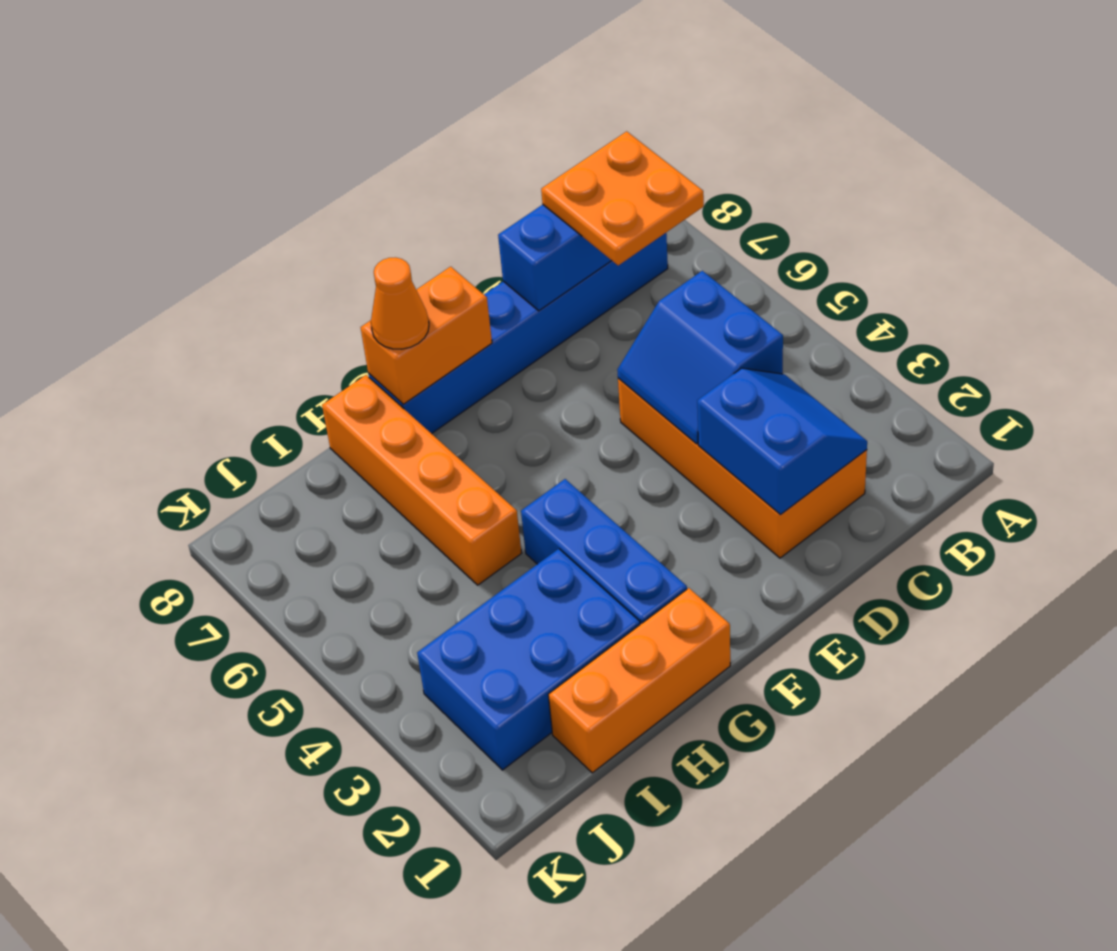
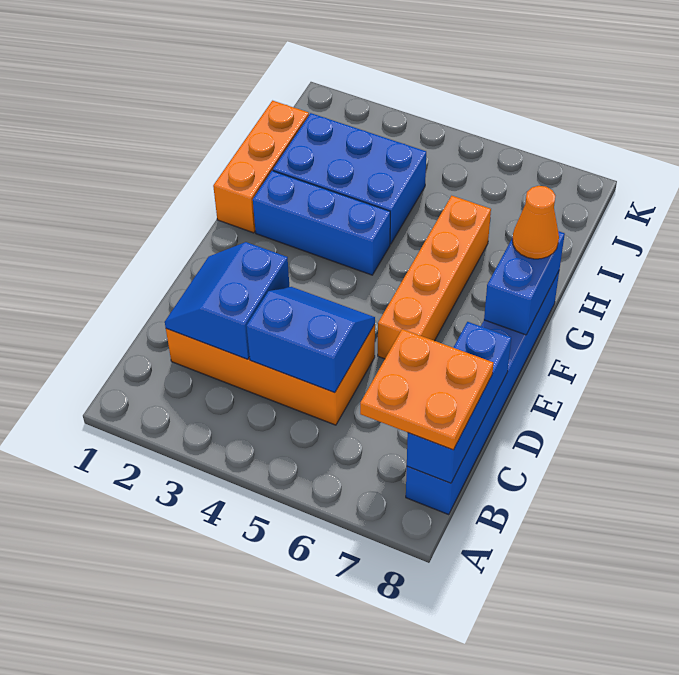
blue slope C2:D3 level 2 top D -> blue slope C2:D3 level 2 top 3
orange brick F8:G8 level 2 -> blue brick F8:G8 level 2
blue brick H2:J3 level 1 -> blue brick H2:I4 level 1
orange brick H5:H8 level 1 -> orange brick E6:H6 level 1

